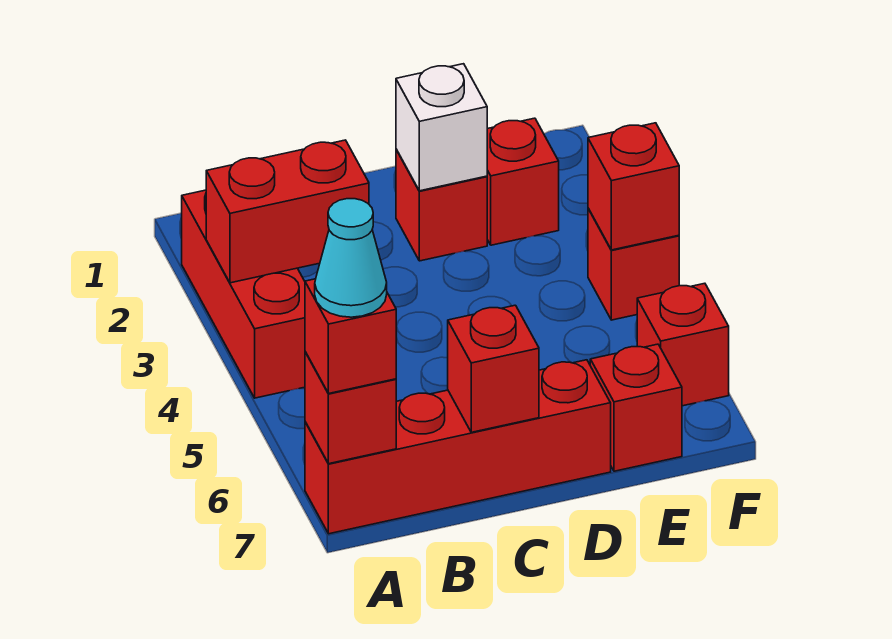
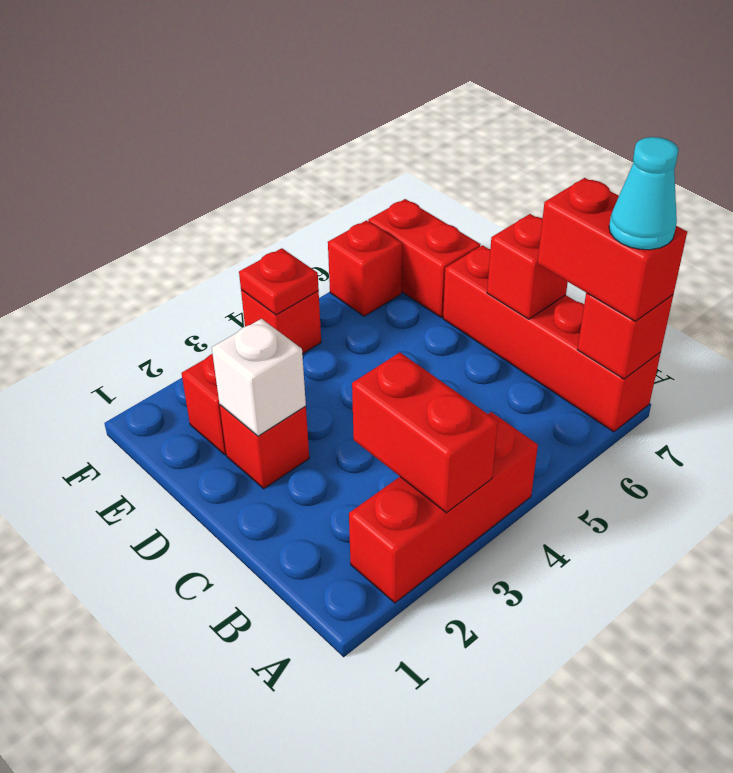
red brick A7 level 3 -> red brick A7:B7 level 3
red brick E7 level 1 -> red brick E7:F7 level 1
red brick F4 level 2 -> red plate F4 level 2

